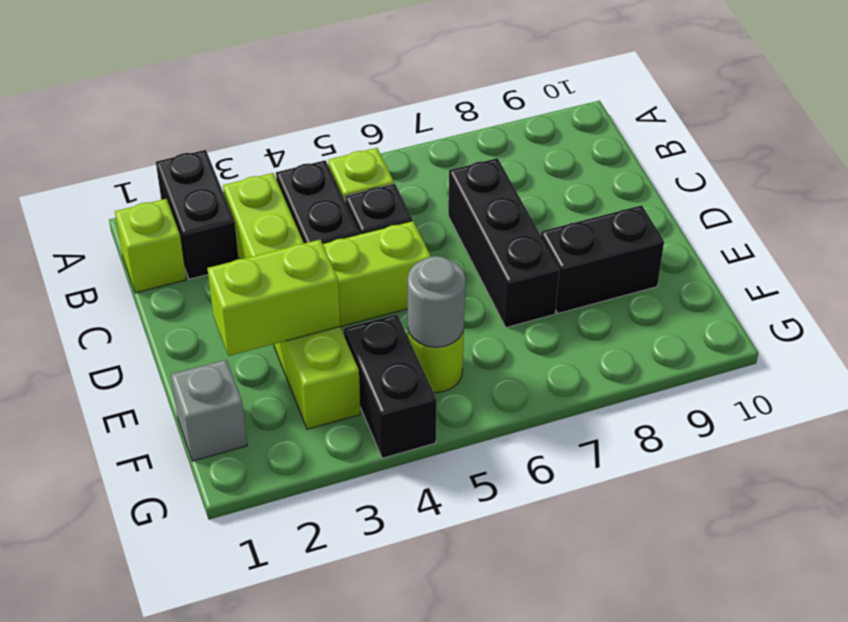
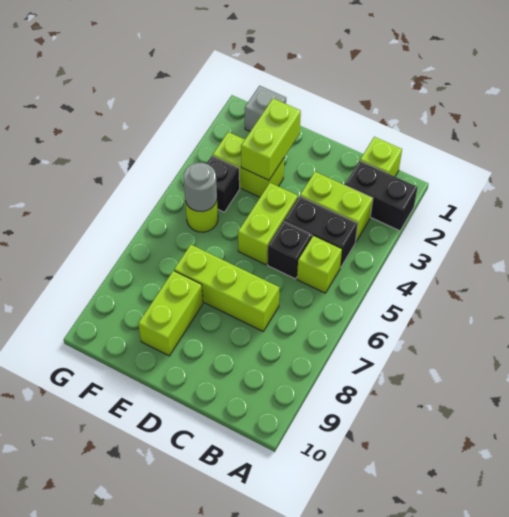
black brick C7:E7 level 1 -> lime brick C7:E7 level 1
black brick E8:E9 level 1 -> lime brick E8:E9 level 1
black brick F4:G4 level 1 -> black brick F4 level 1

